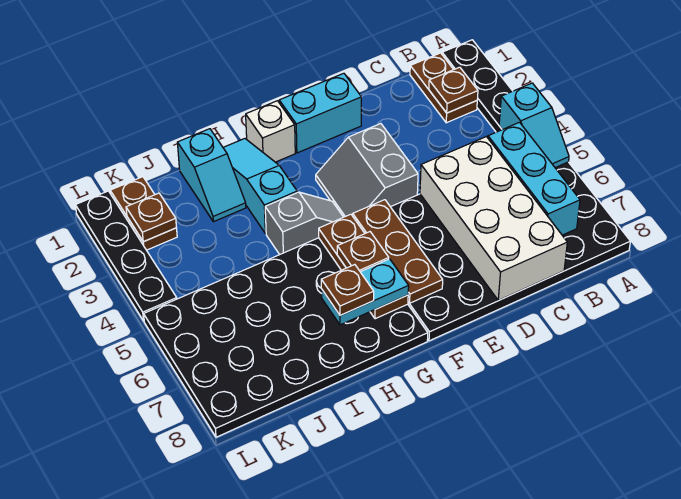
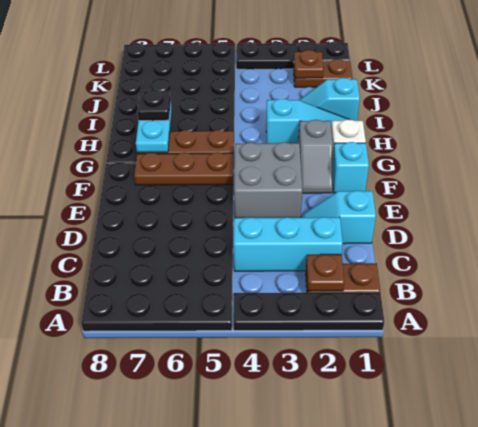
cyan slope A4:A5 level 2 top 4 -> cyan slope D1:D2 level 1 top 1
cyan brick B5:B7 level 2 -> cyan brick C2:C4 level 1
white brick C5:D8 level 2 -> none
cyan brick E1:F1 level 1 -> cyan brick F1 level 1
grey slope E3:F4 level 1 top E -> grey brick E3:F4 level 1
grey slope G4:H4 level 1 top H -> grey slope F2:G2 level 1 top G
brown plate G6 level 3 -> none
brown plate H7 level 4 -> black plate H7 level 4

